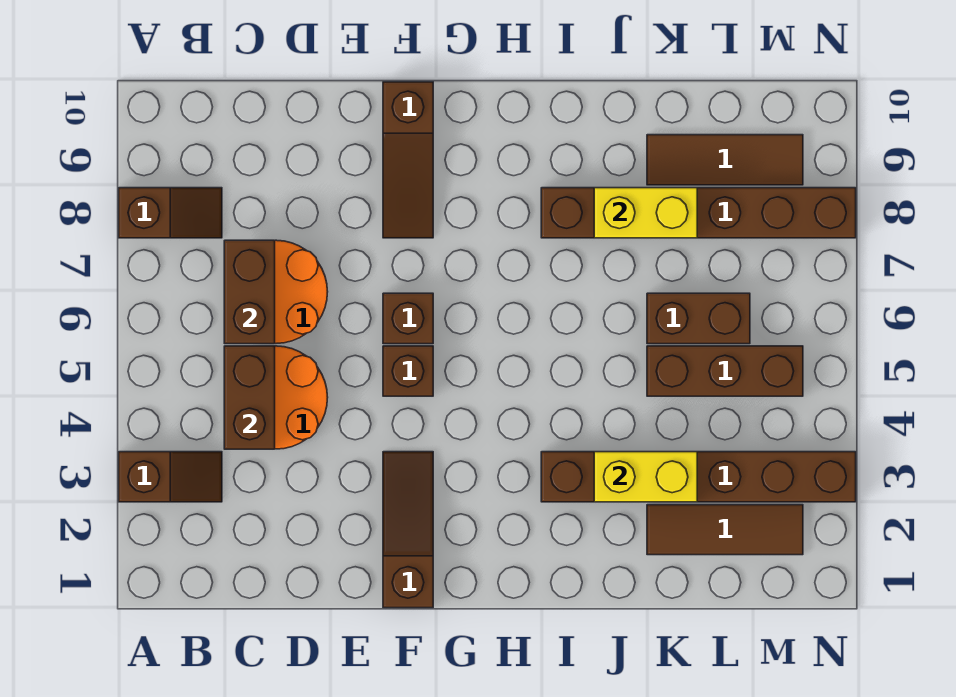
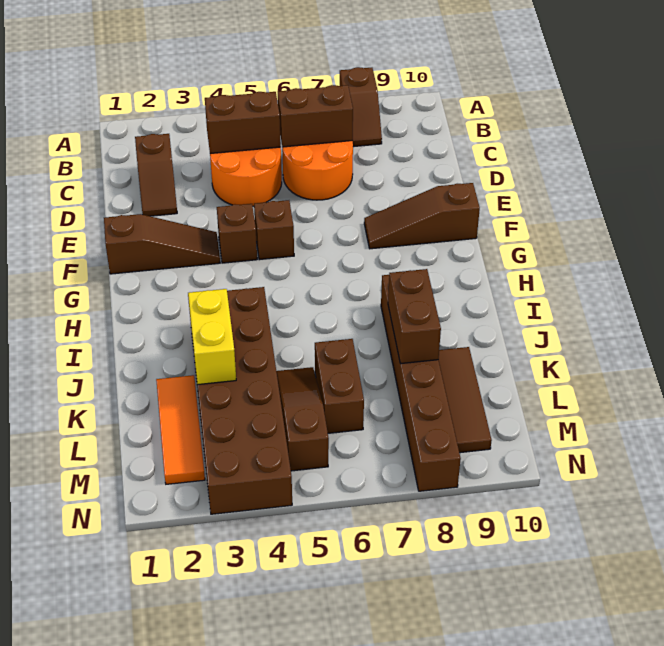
brown slope A3:B3 level 1 top A -> brown slope C2:D2 level 1 top C
brown brick F6 level 1 -> brown brick F4 level 1
brown brick I3:N3 level 1 -> brown brick I3:N4 level 1
yellow brick J8:K8 level 2 -> brown brick J8:K8 level 2
brown tile K2:M2 level 1 -> orange tile K2:M2 level 1
brown brick K5:M5 level 1 -> brown slope K5:M5 level 1 top M

